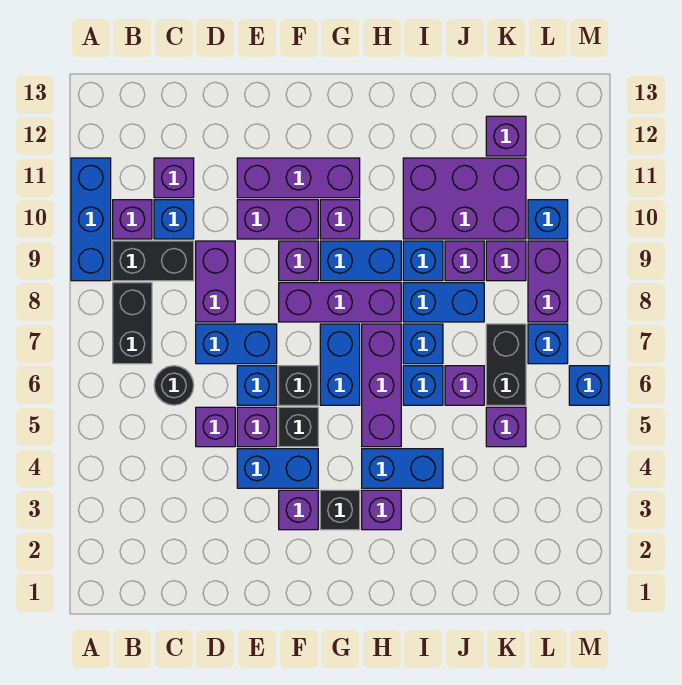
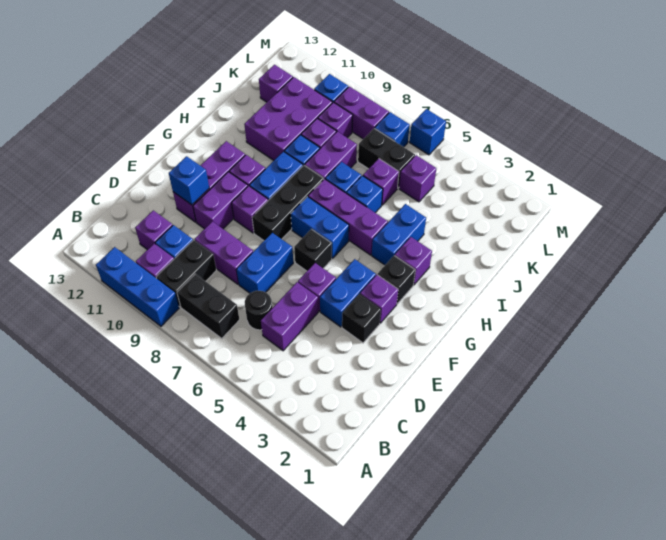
purple brick D5 level 1 -> purple brick C5:D5 level 1
blue brick E6 level 1 -> blue brick E11 level 2
black brick F5 level 1 -> black brick E3 level 1
purple brick F8:H8 level 1 -> black brick F8:H8 level 1
blue brick I8:J8 level 1 -> purple brick I8:J8 level 1

